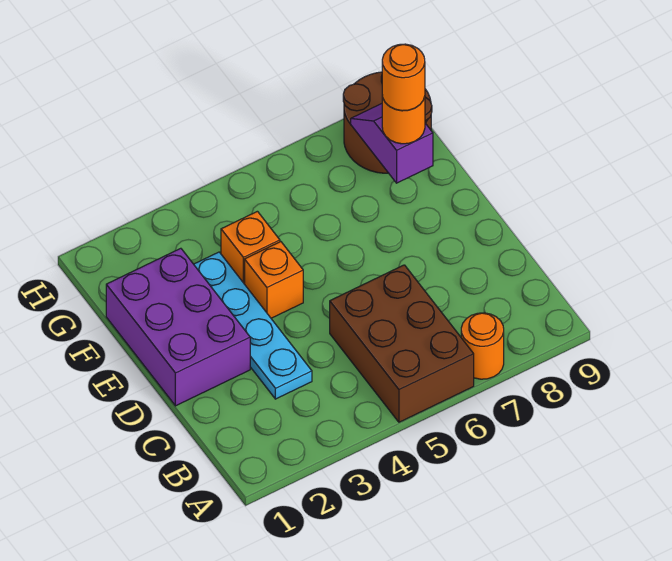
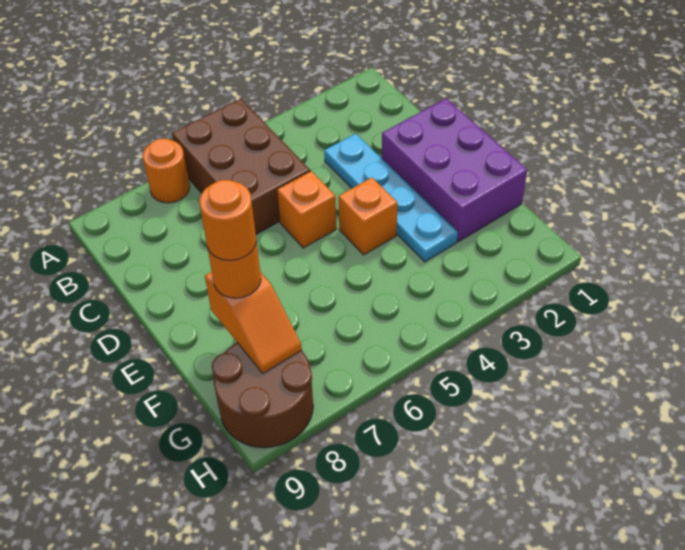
orange brick F4 level 1 -> orange brick D5 level 1
purple slope F8:G8 level 2 top F -> orange slope F8:G8 level 2 top F

